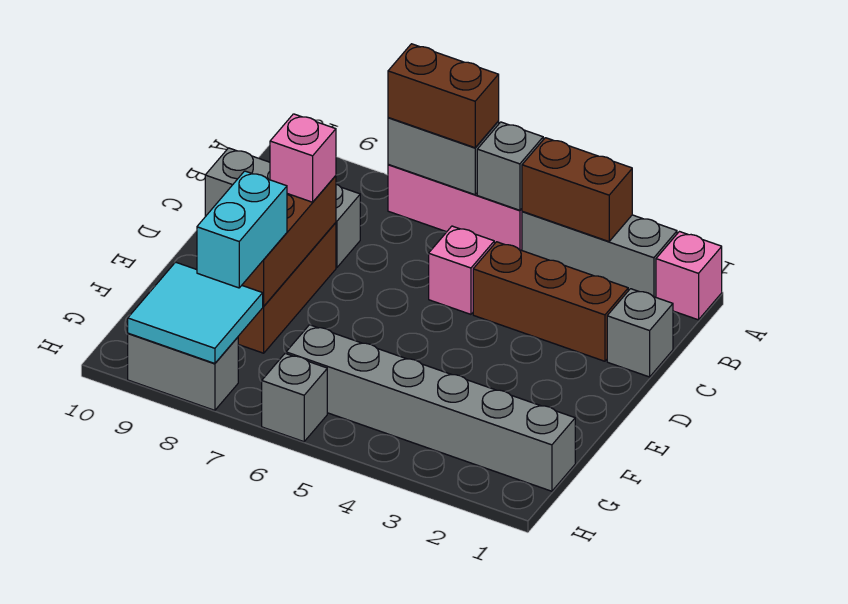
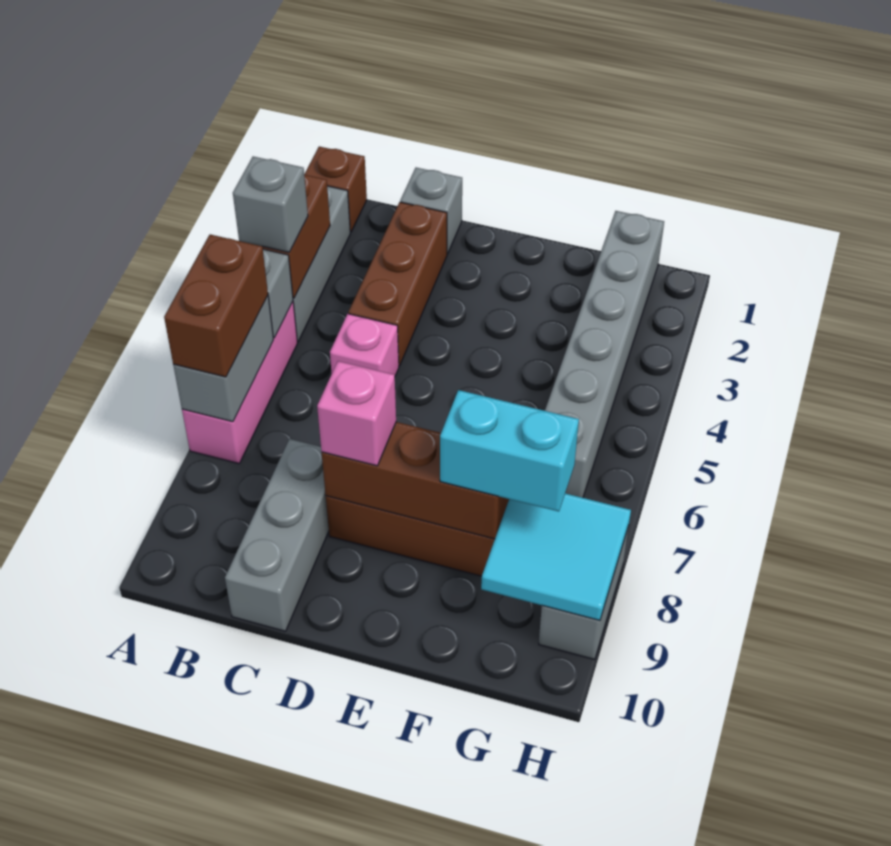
pink brick A1 level 1 -> brown brick A1 level 1
grey brick H6 level 1 -> grey brick A4 level 3

